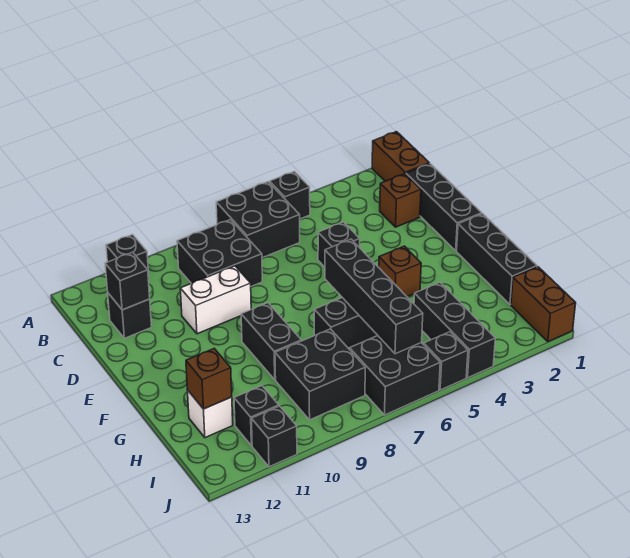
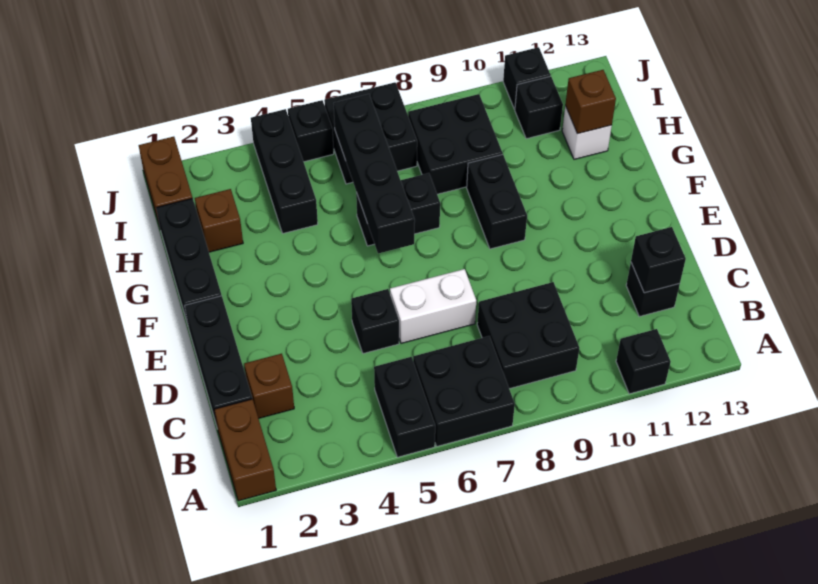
black brick A5 level 1 -> black brick A5:B5 level 1
white brick D9:D10 level 1 -> white brick D6:D7 level 1
brown brick F4 level 1 -> brown brick H2 level 1

